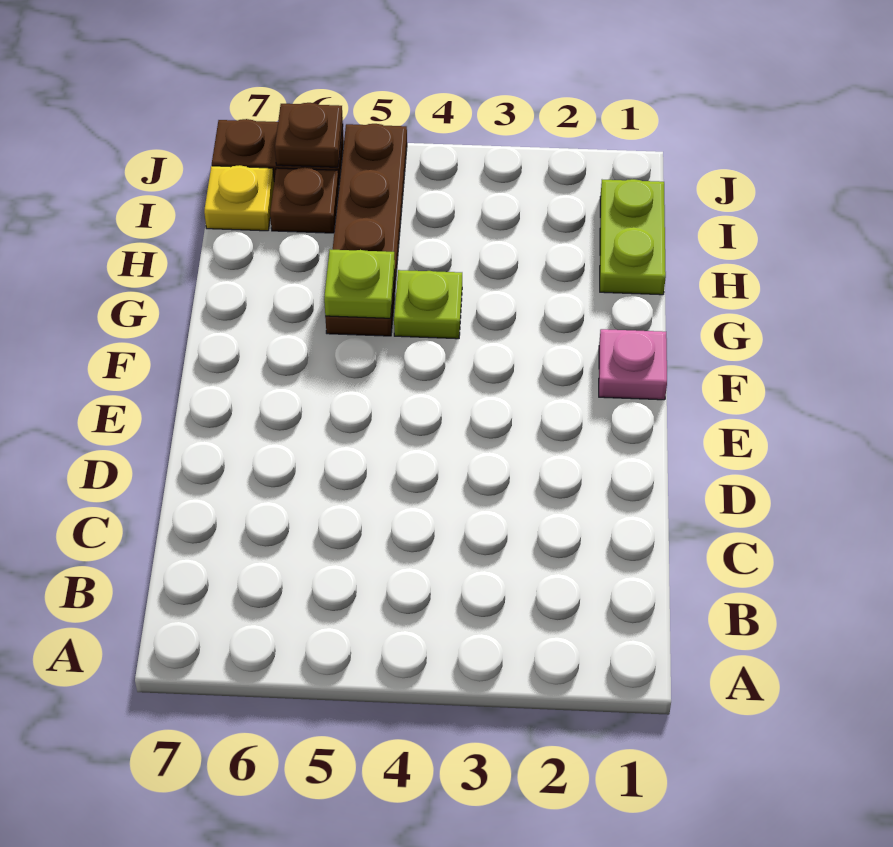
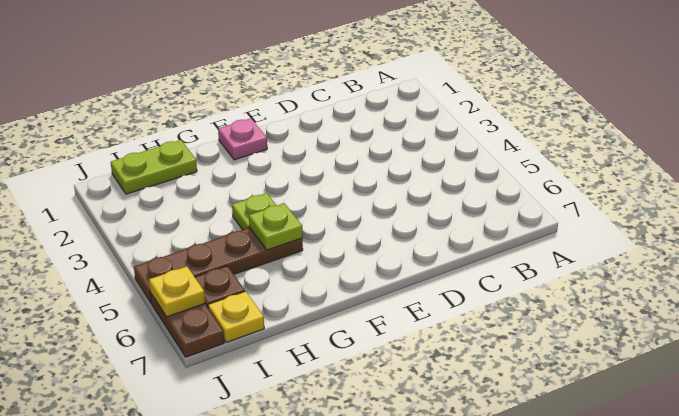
brown plate J6 level 2 -> yellow plate J6 level 2

